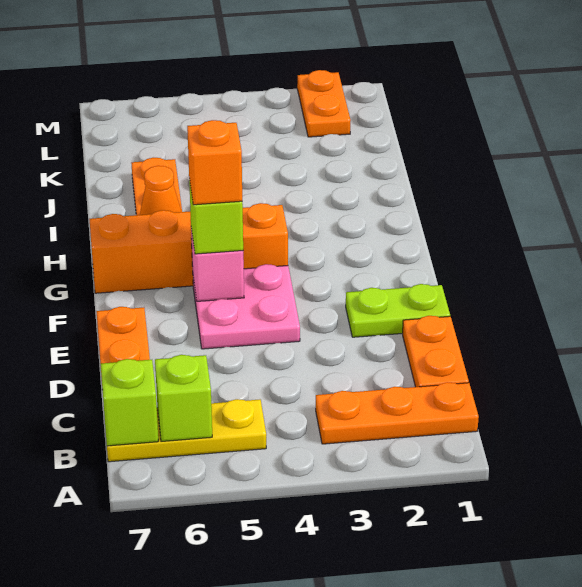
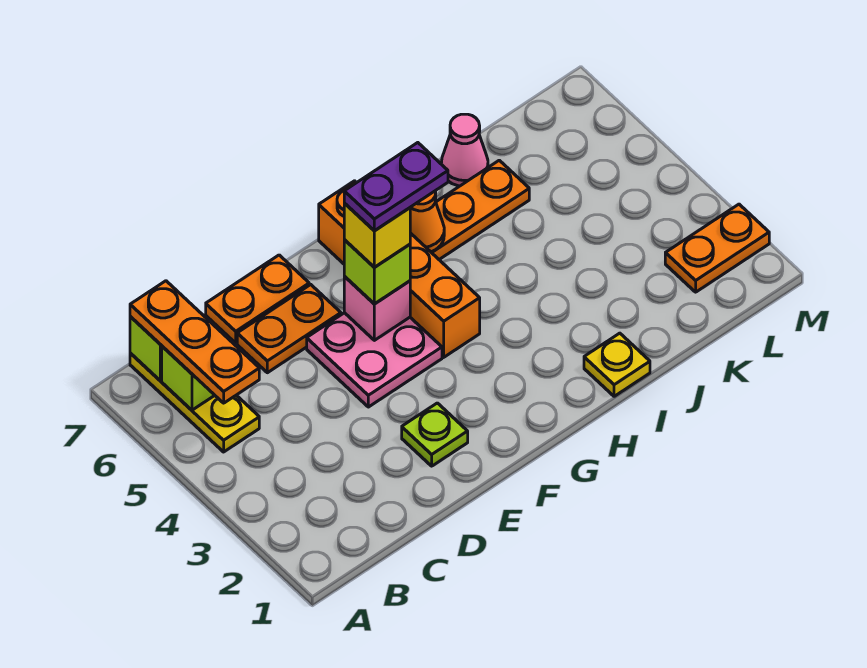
orange plate B1:B3 level 1 -> orange plate B5:B7 level 3
orange plate C1:D1 level 1 -> orange plate D6:E6 level 1
lime plate E1:E2 level 1 -> lime plate E2 level 1
orange brick F5 level 4 -> yellow brick F5 level 4
none -> purple plate F5:G5 level 5
none -> yellow plate I1 level 1
none -> pink cone J7 level 1

